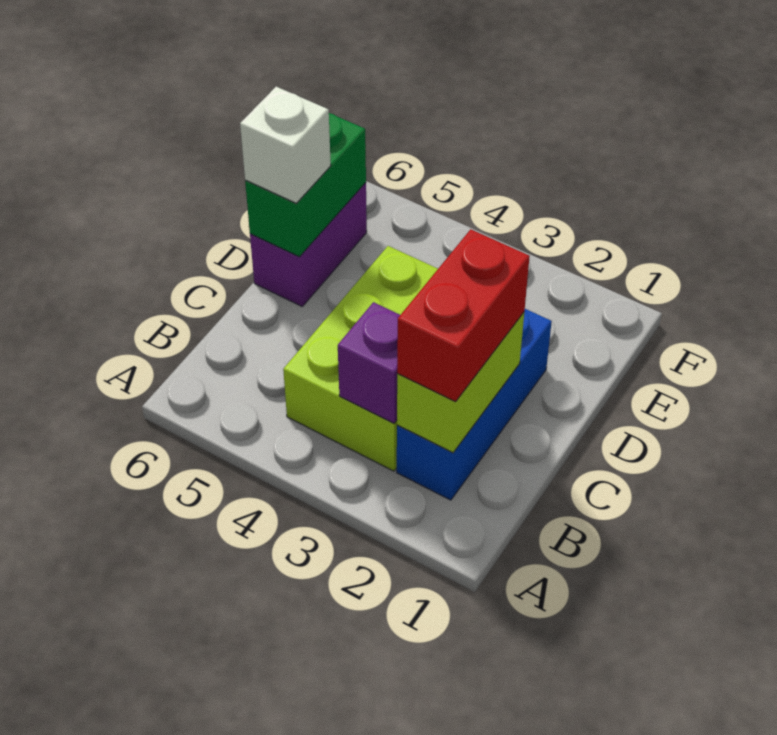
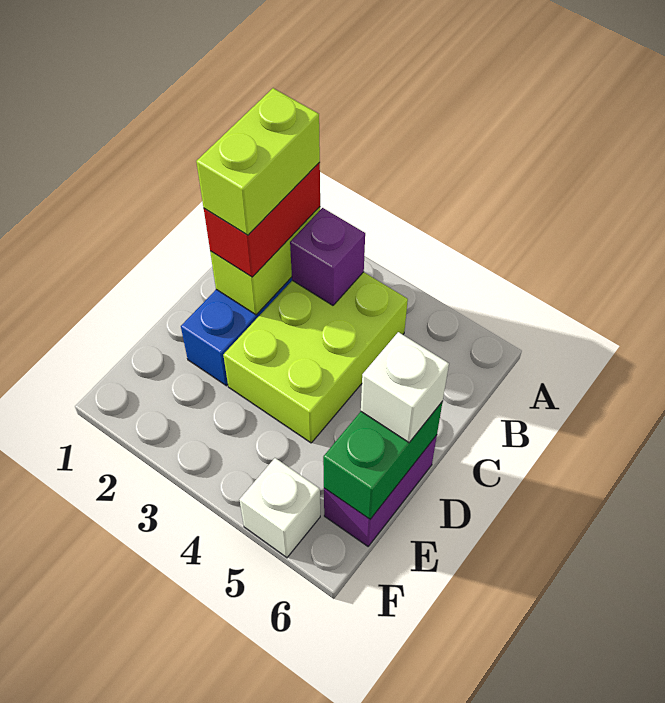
none -> lime brick B2:C2 level 4
none -> white brick F5 level 1

